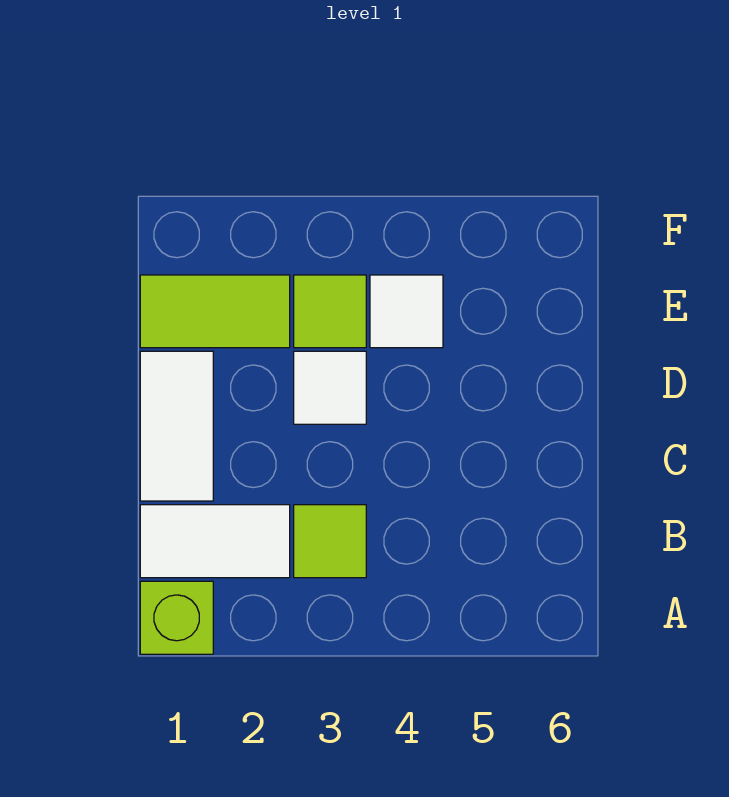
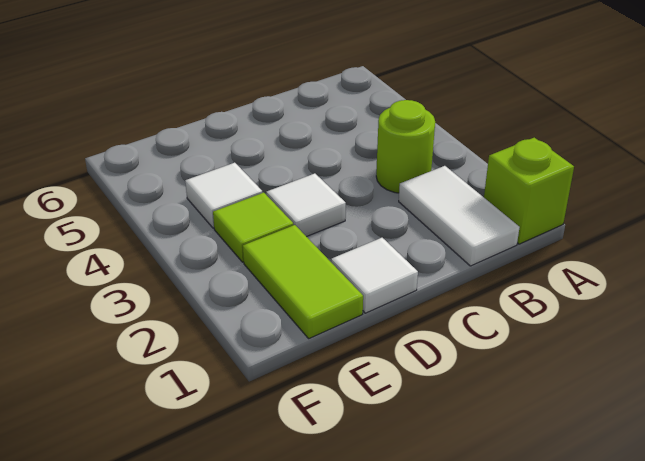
lime tile B3 level 1 -> lime round brick B3 level 1
white tile C1:D1 level 1 -> white tile D1 level 1

